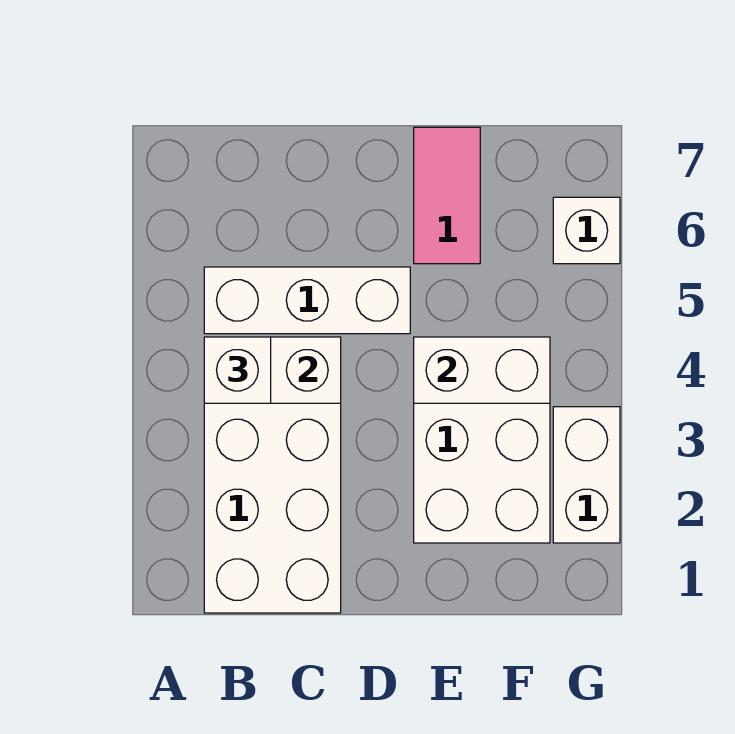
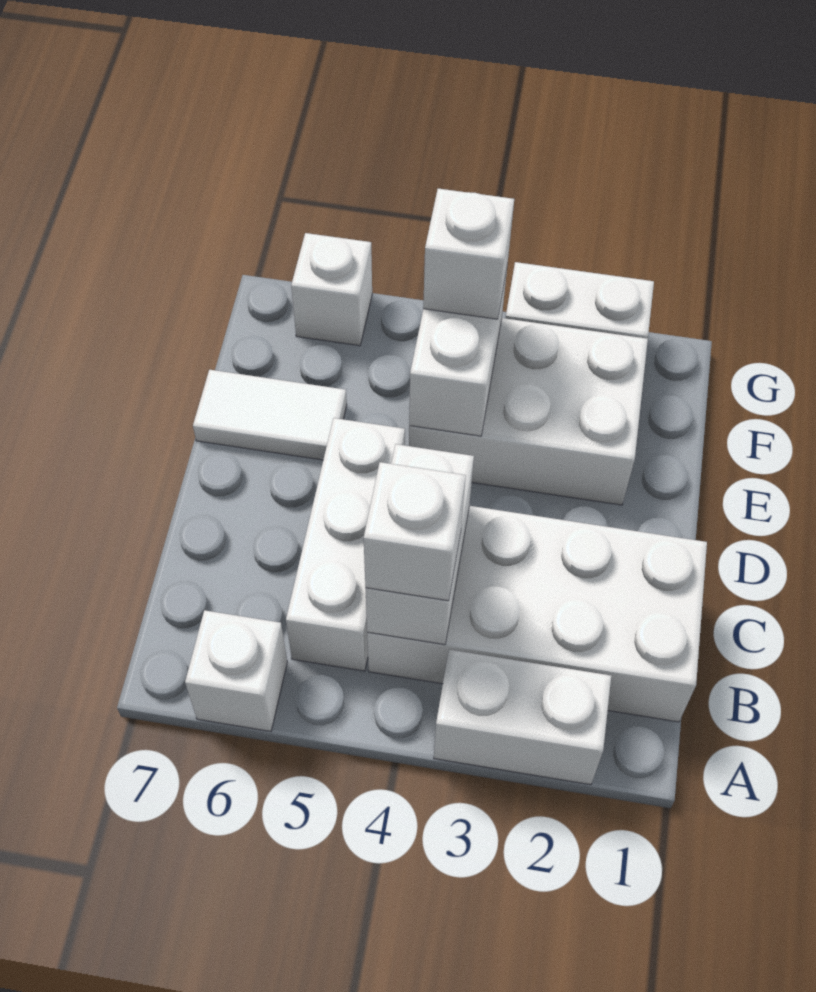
none -> white brick A2:A3 level 1
none -> white brick A6 level 1
pink tile E6:E7 level 1 -> white tile E6:E7 level 1
none -> white brick F4 level 3

